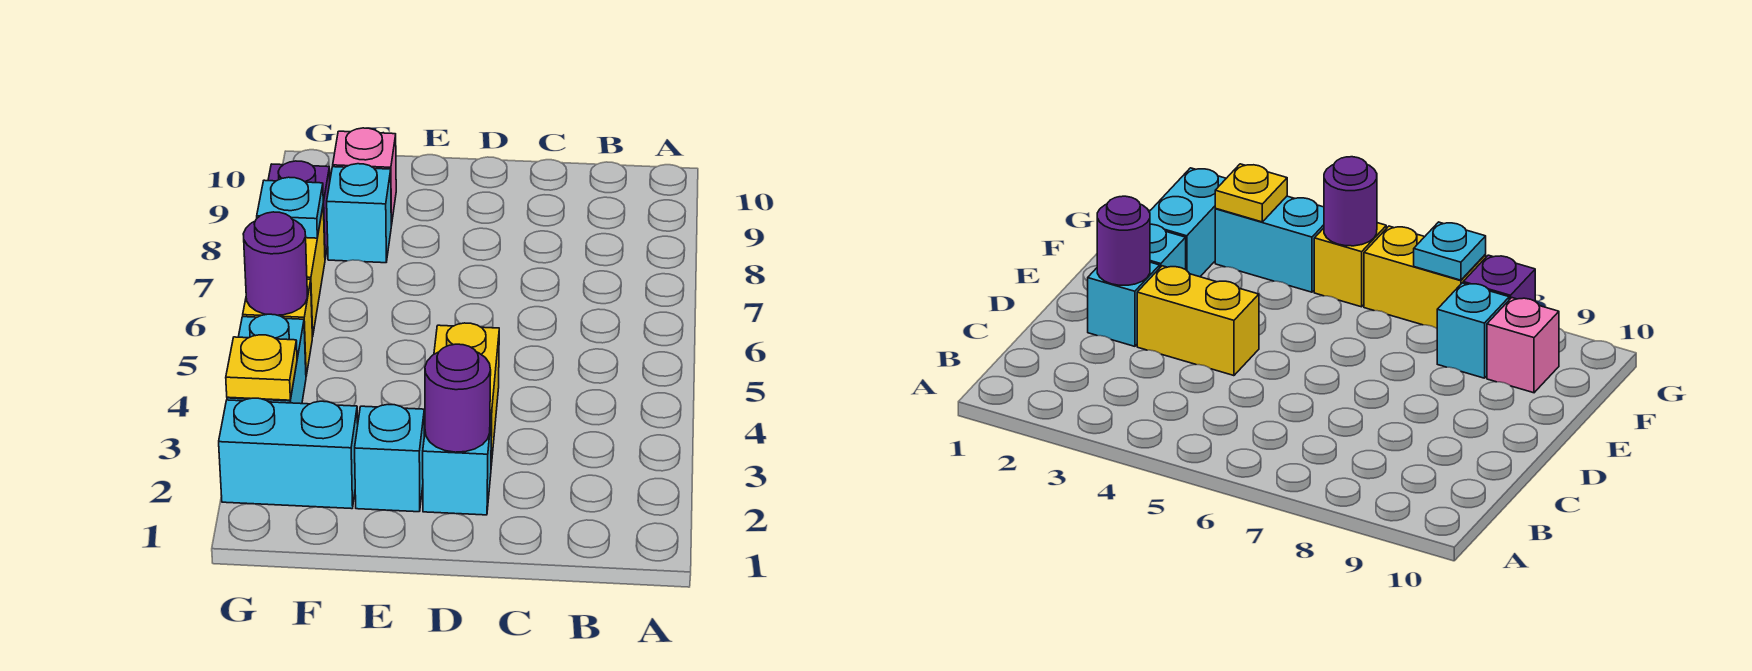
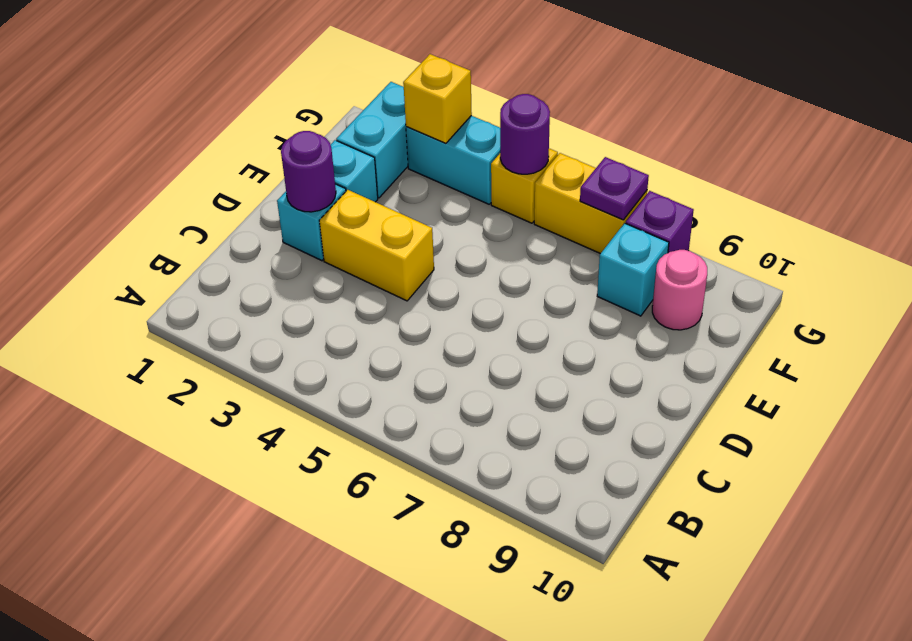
pink brick F9 level 1 -> pink round brick F9 level 1
yellow plate G3 level 2 -> yellow brick G3 level 2
cyan plate G7 level 2 -> purple plate G7 level 2

